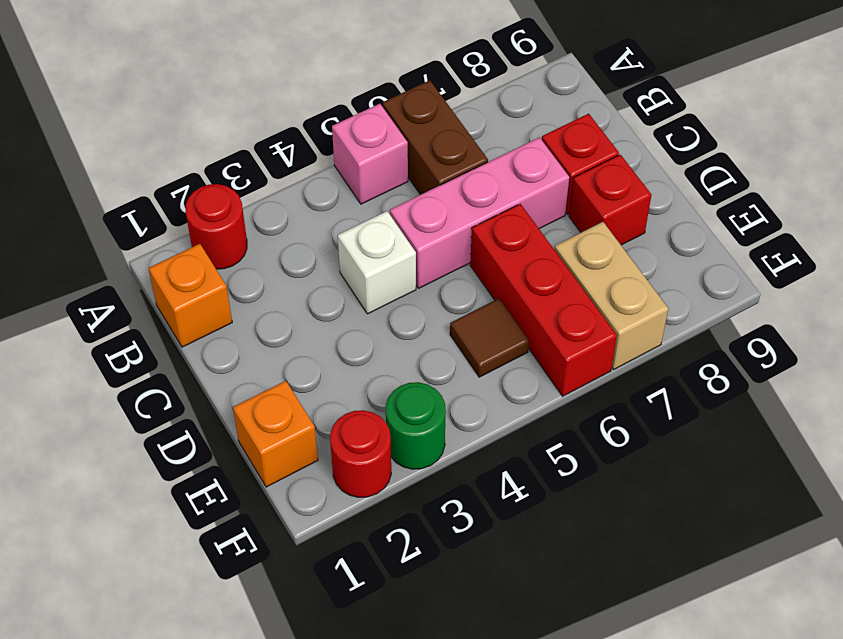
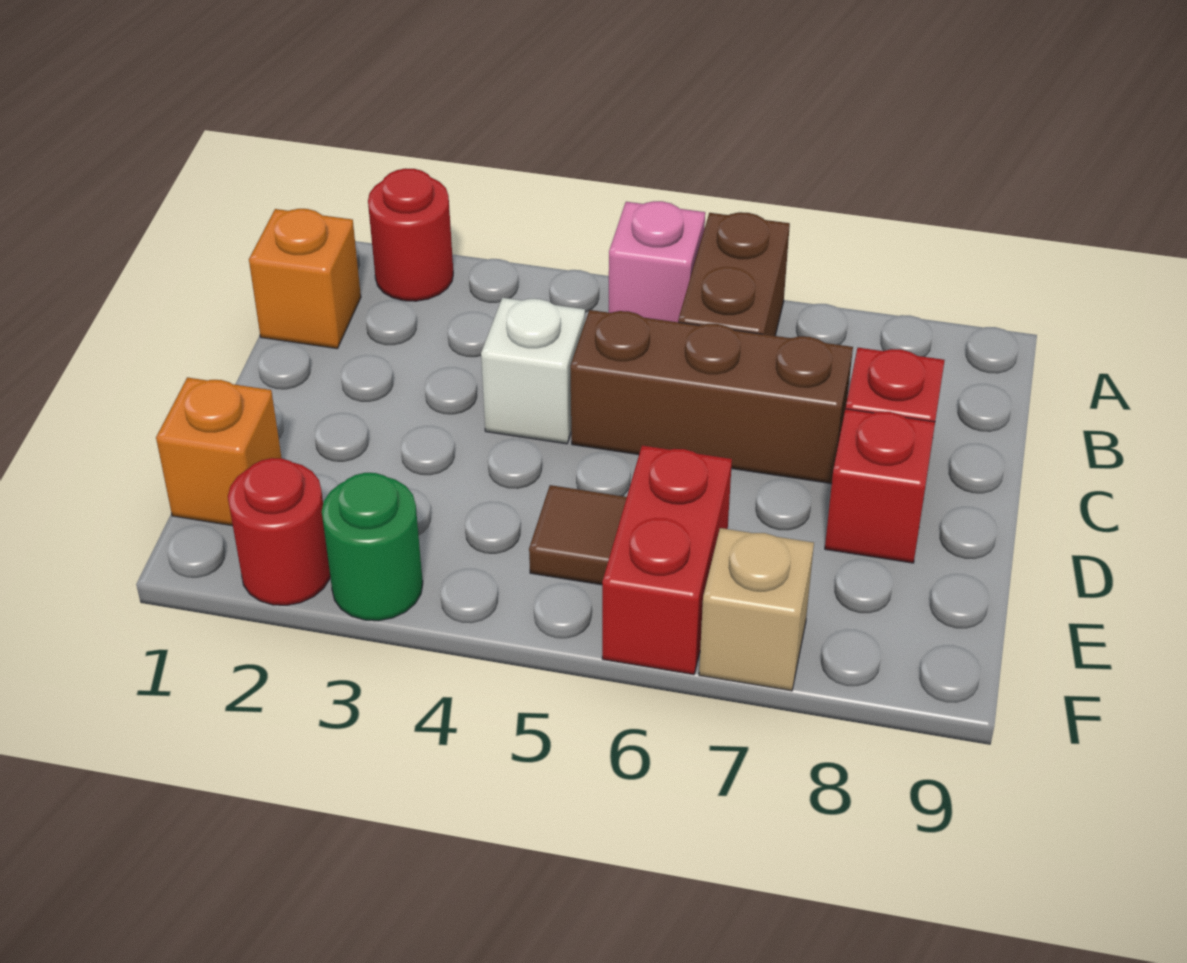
pink brick C5:C7 level 1 -> brown brick C5:C7 level 1
red brick D6:F6 level 1 -> red brick E6:F6 level 1
tan brick E7:F7 level 1 -> tan brick F7 level 1

